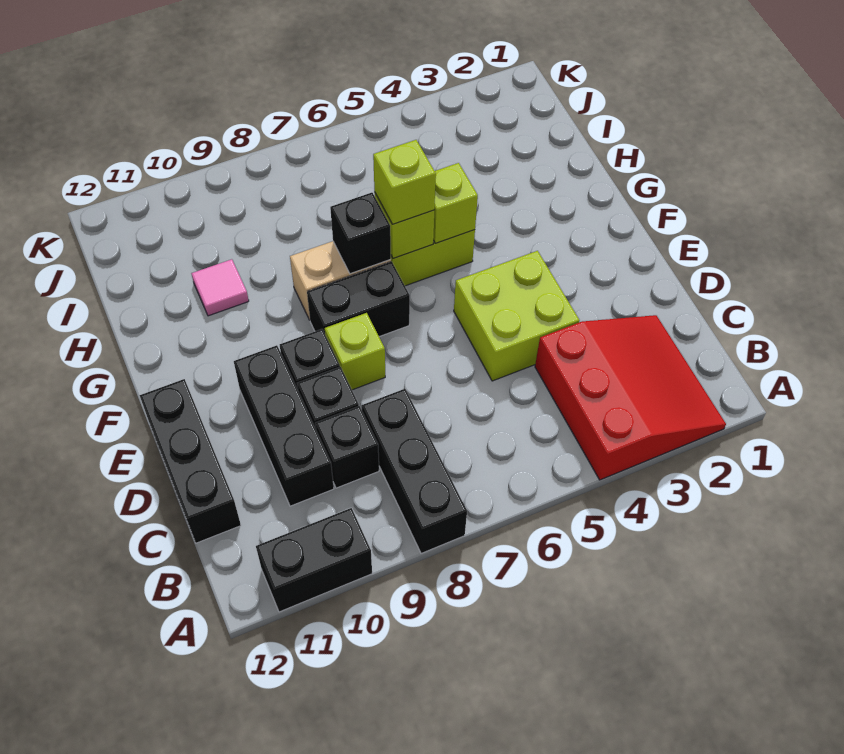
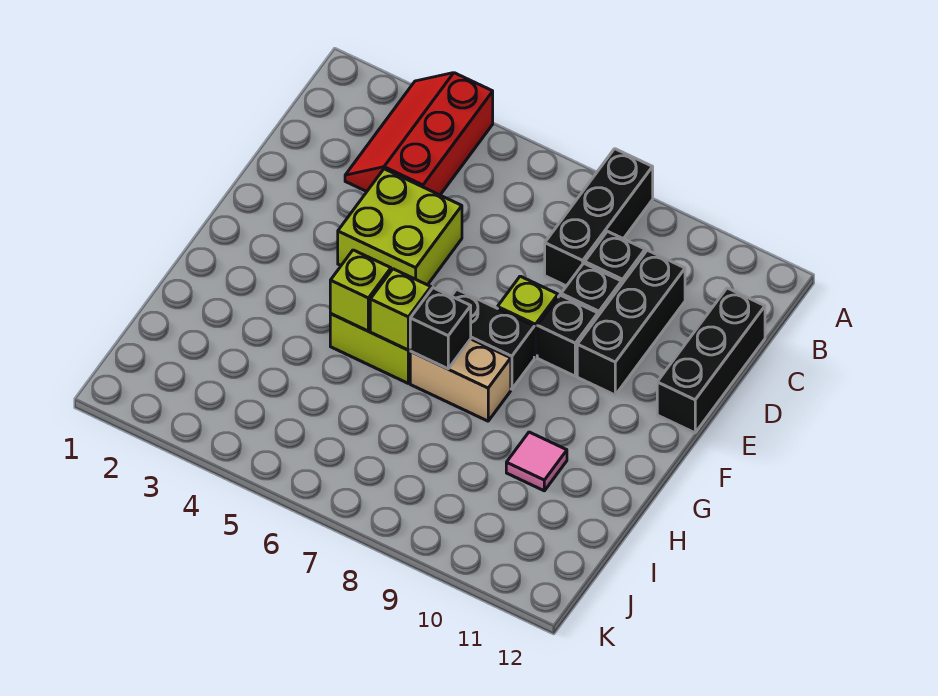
red slope A2:C4 level 1 top 4 -> red slope A3:C4 level 1 top 4
black brick A10:A11 level 1 -> none
lime brick G6 level 3 -> none

